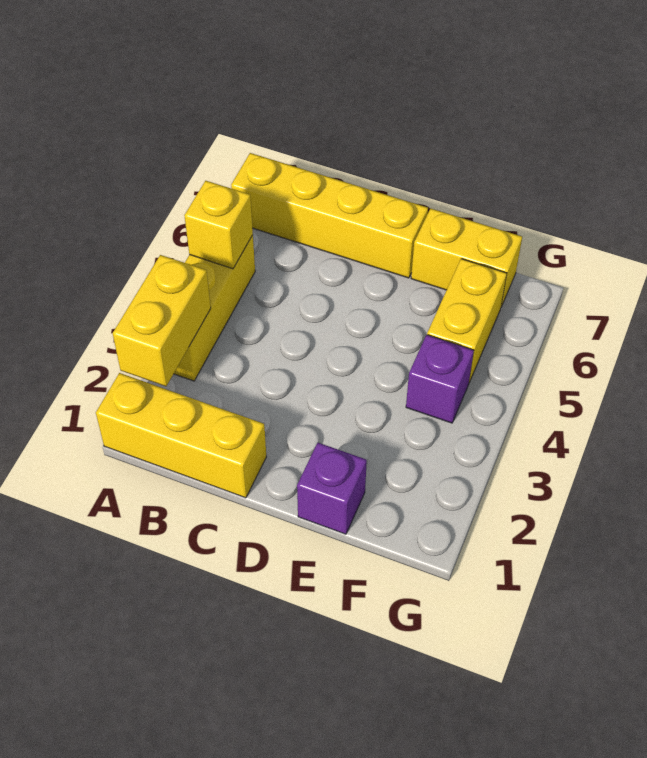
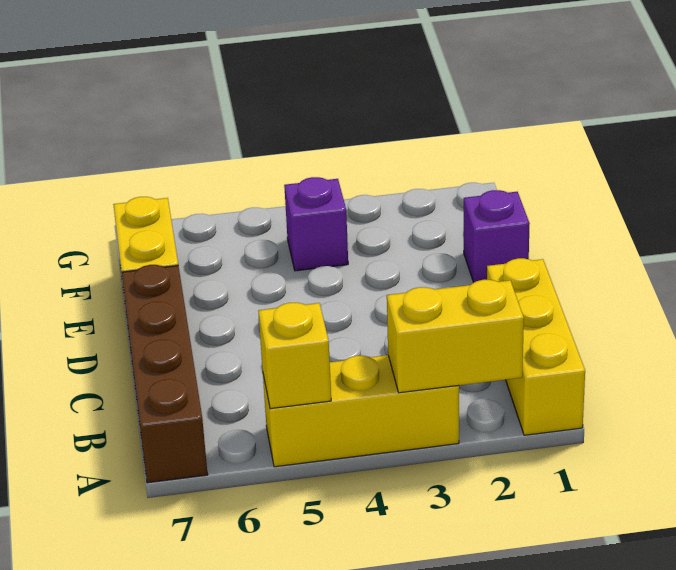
yellow brick A7:D7 level 1 -> brown brick A7:D7 level 1
yellow brick F5:F6 level 1 -> none

